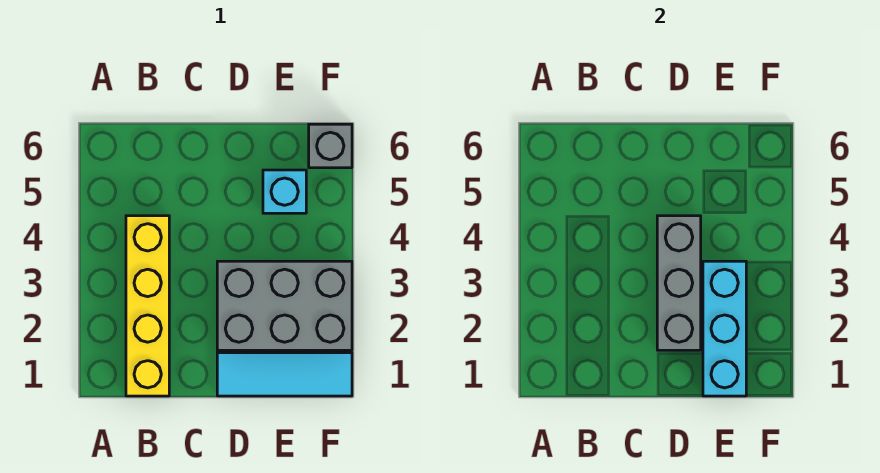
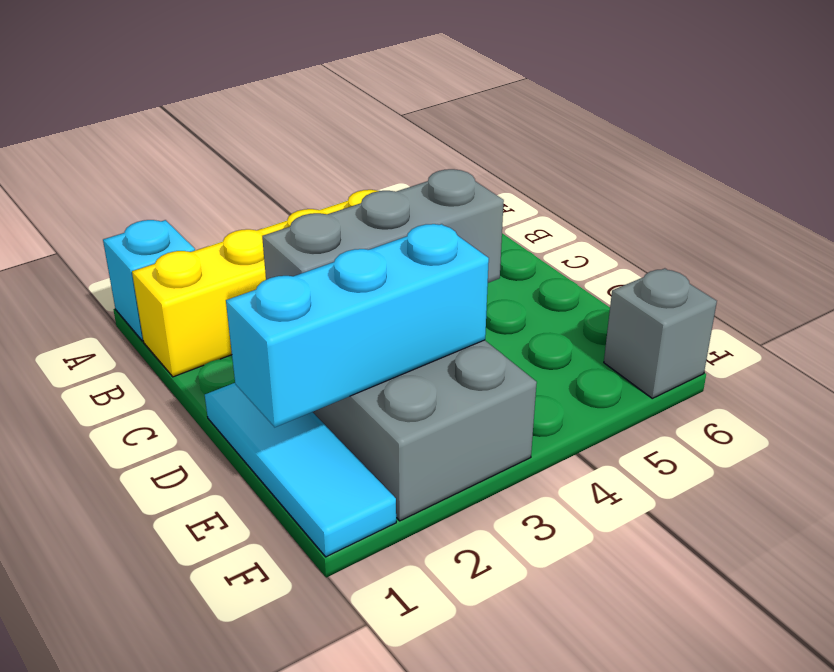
cyan brick E5 level 1 -> cyan brick A1 level 1

